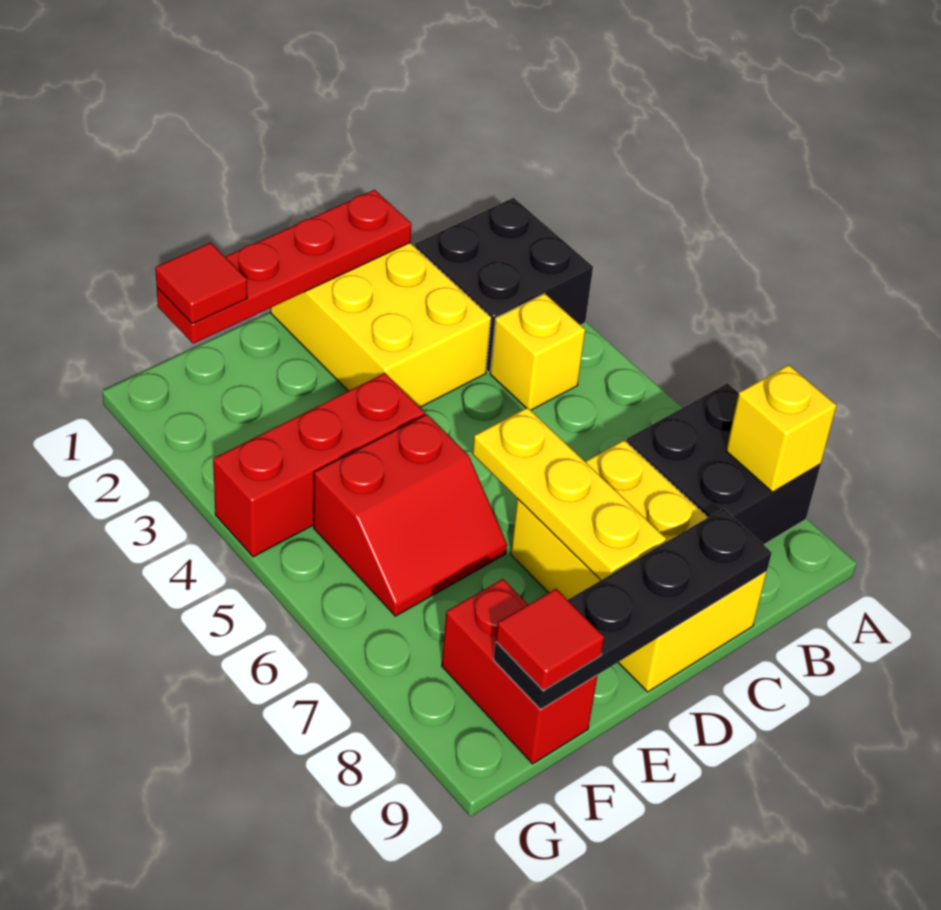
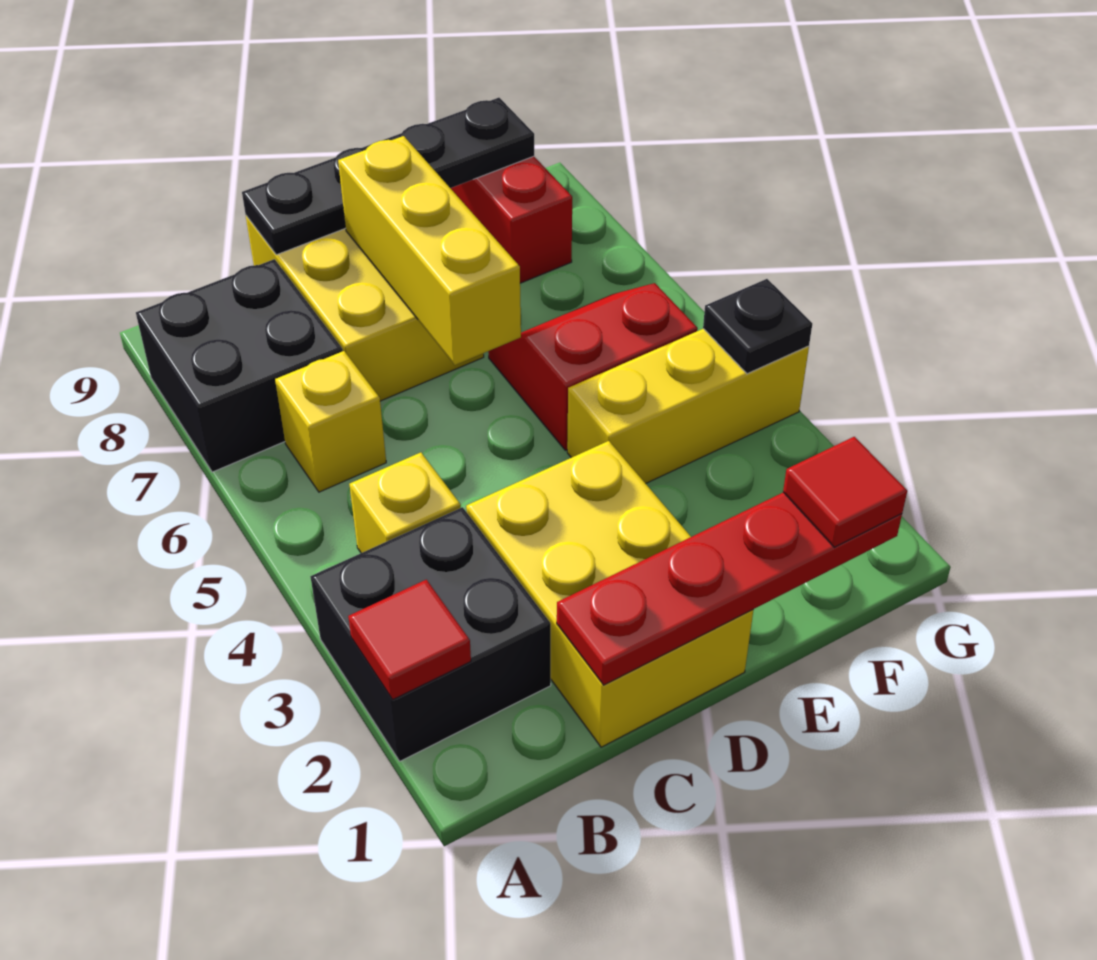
yellow brick A8 level 2 -> yellow brick B6 level 1
yellow plate D6:D8 level 2 -> yellow brick D6:D8 level 2
red brick E4:G4 level 1 -> yellow brick E4:G4 level 1
red tile F9 level 3 -> red tile A2 level 2
none -> black plate G4 level 2

